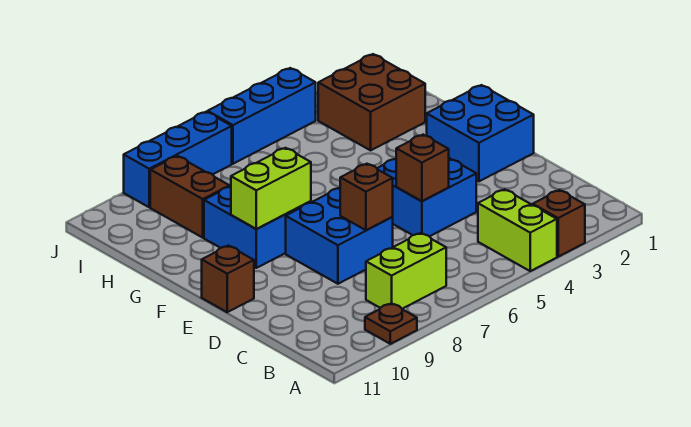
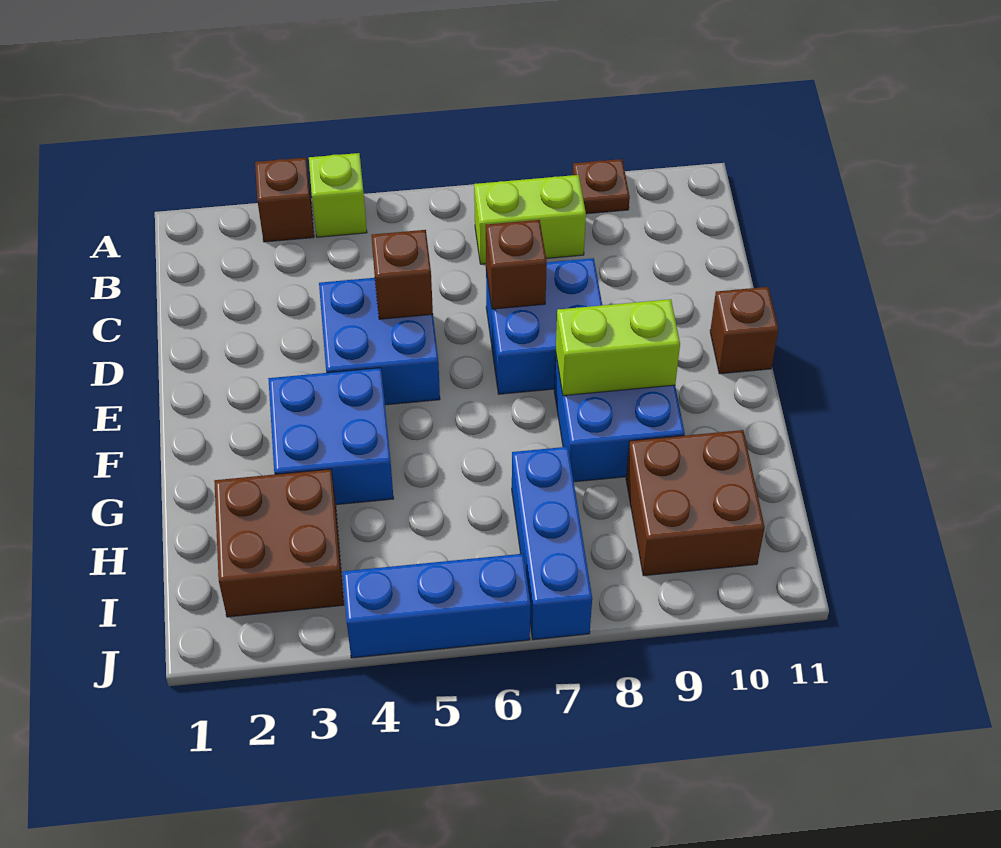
lime brick A4:B4 level 1 -> lime brick A4 level 1
blue brick E1:F2 level 1 -> blue brick F3:G4 level 1
brown brick H9:I9 level 1 -> brown brick H9:I10 level 1
blue brick J7:J9 level 1 -> blue brick H7:J7 level 1

